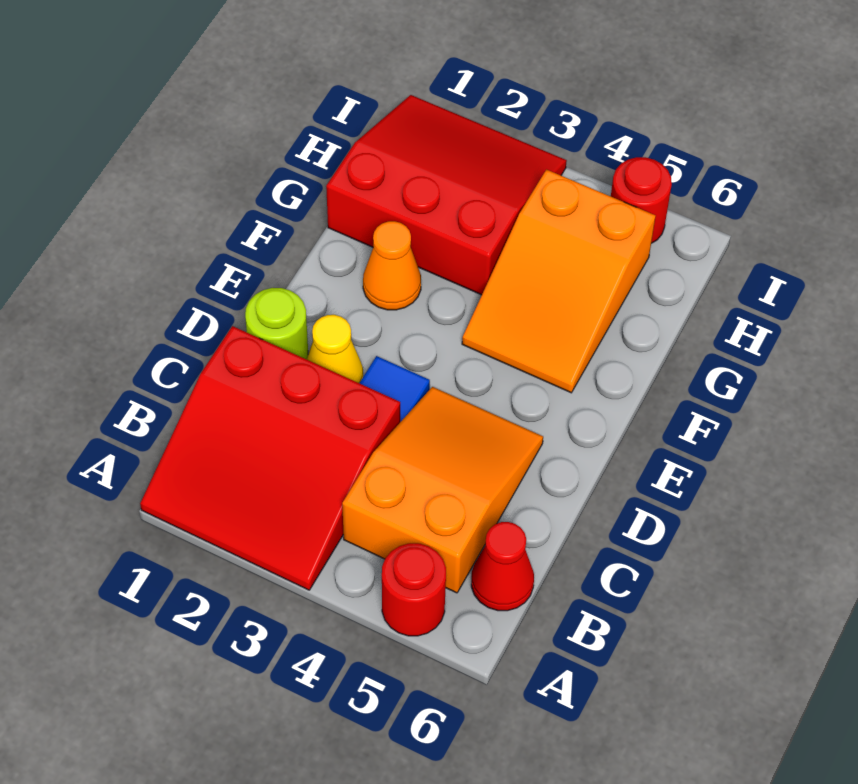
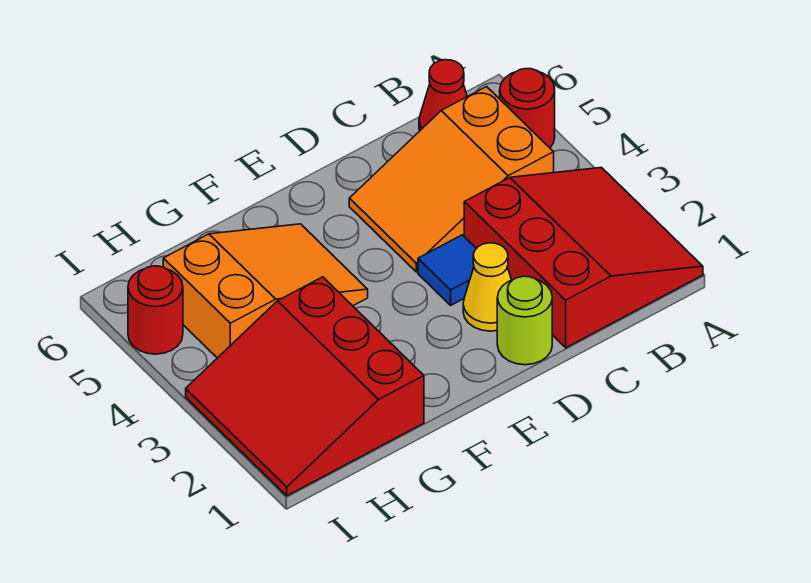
orange cone F2 level 1 -> none

